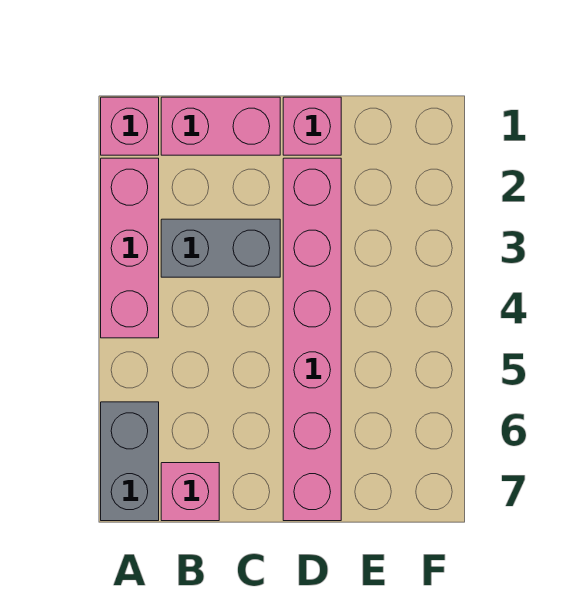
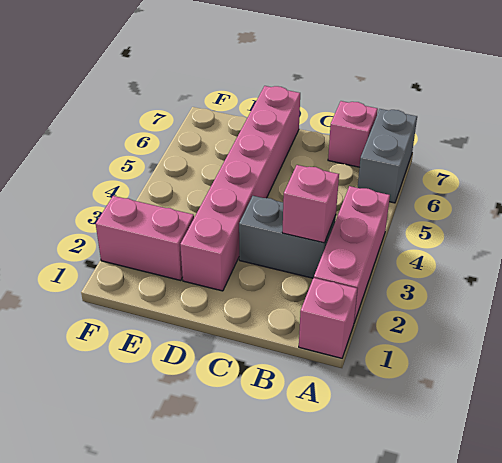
pink brick B1:C1 level 1 -> pink brick E2:F2 level 1
pink brick D1 level 1 -> pink brick B3 level 2

